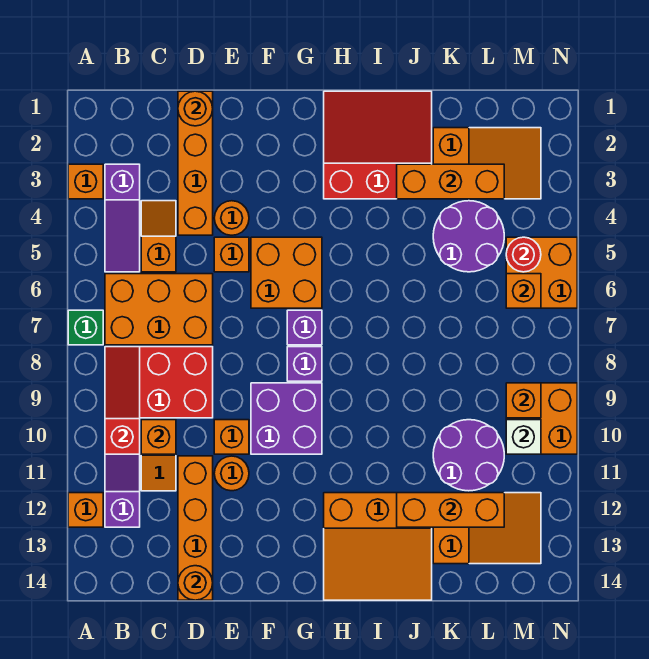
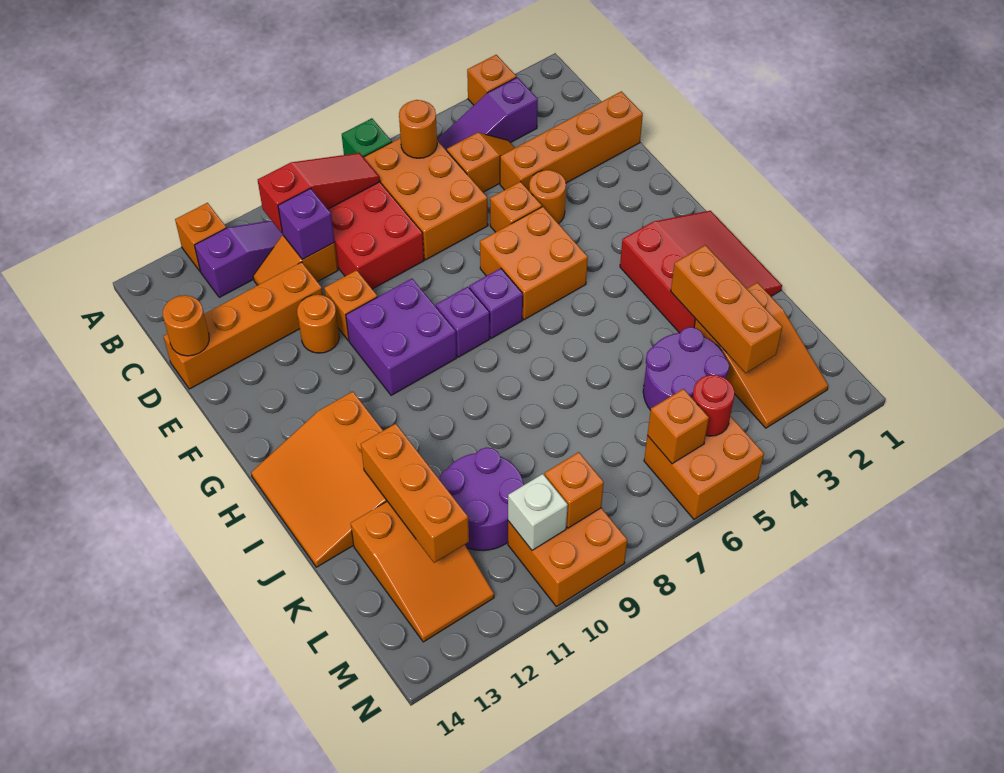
orange brick C10 level 2 -> purple brick C10 level 2
orange round brick D1 level 2 -> orange round brick B6 level 2

